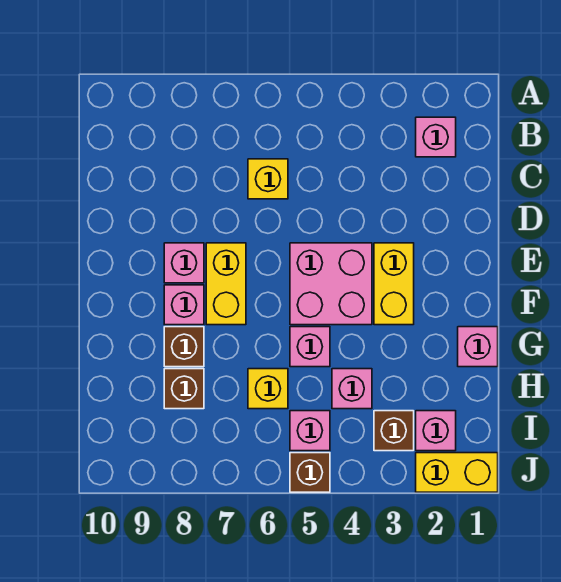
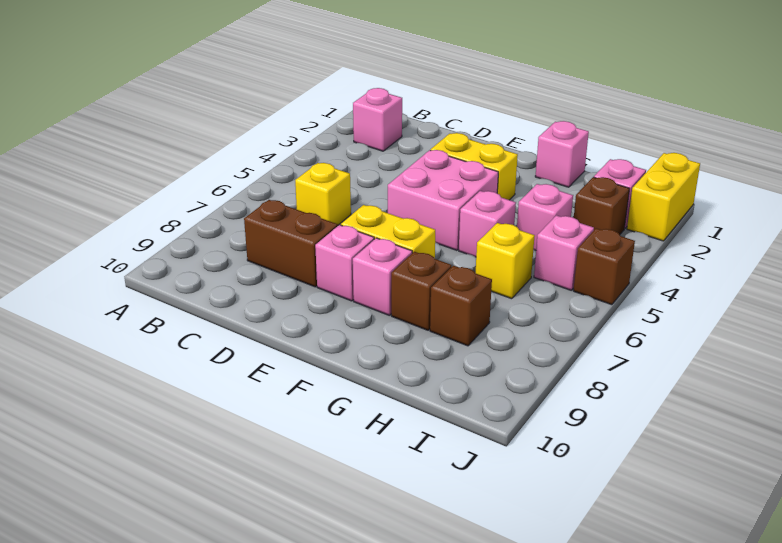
none -> brown brick C8:D8 level 1

